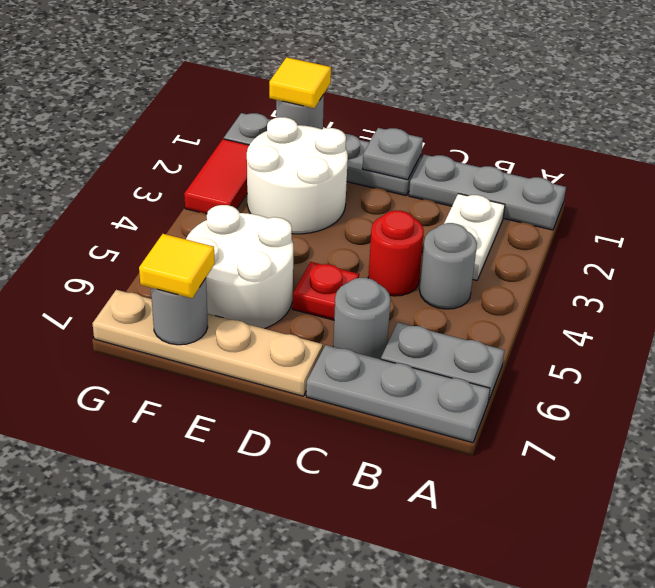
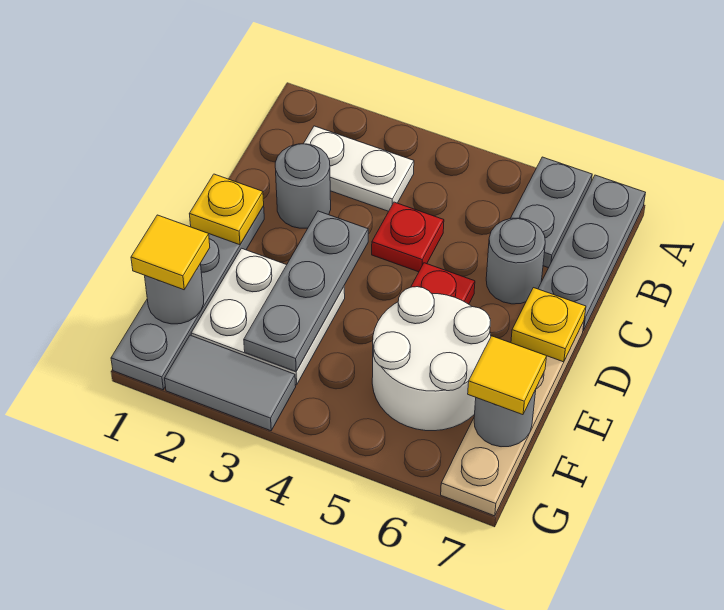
grey plate A1:C1 level 1 -> grey plate D3:F3 level 2
grey round brick B4 level 1 -> grey round brick C2 level 1
red round brick C4 level 1 -> red plate C4 level 1
grey plate D1 level 2 -> yellow plate D1 level 2
none -> yellow plate D7 level 2
white round brick E2:F3 level 1 -> white plate E2:F3 level 1
red tile G2:G3 level 1 -> grey tile G2:G3 level 1

